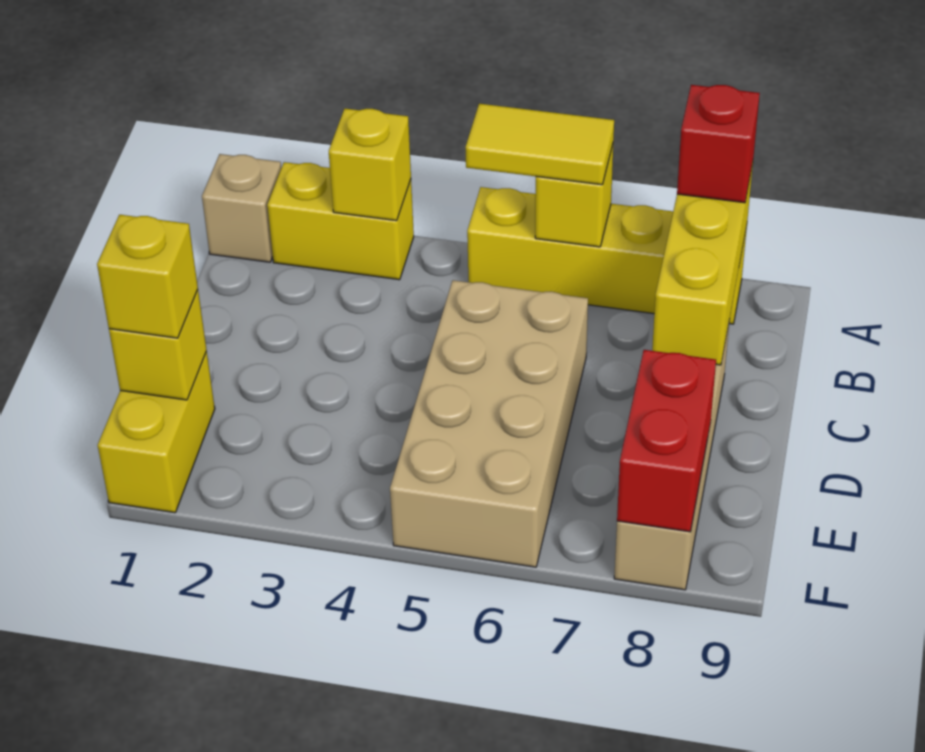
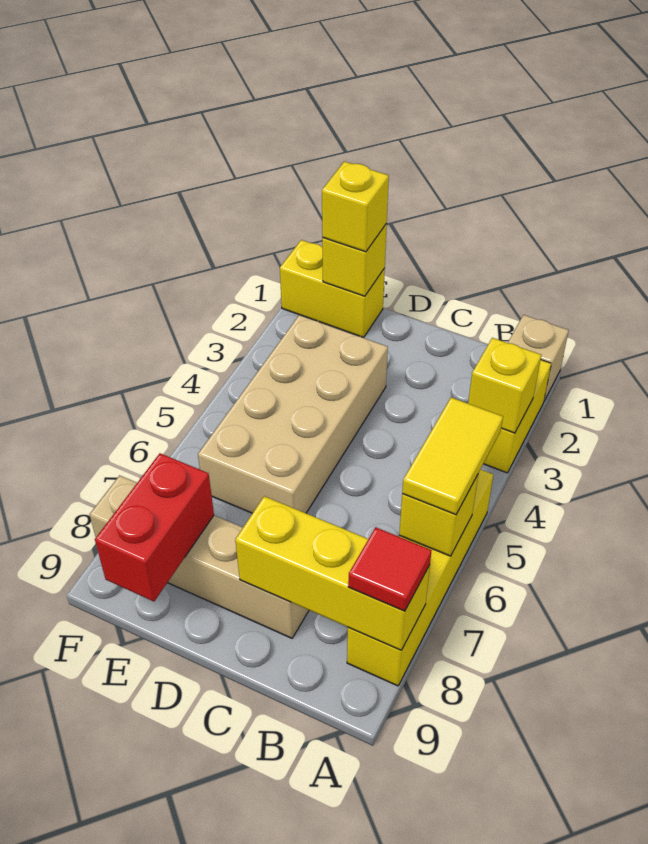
red brick A8 level 3 -> red tile A8 level 3
tan brick C5:F6 level 1 -> tan brick D3:E6 level 1
red brick E8:F8 level 2 -> red brick E8:E9 level 2

